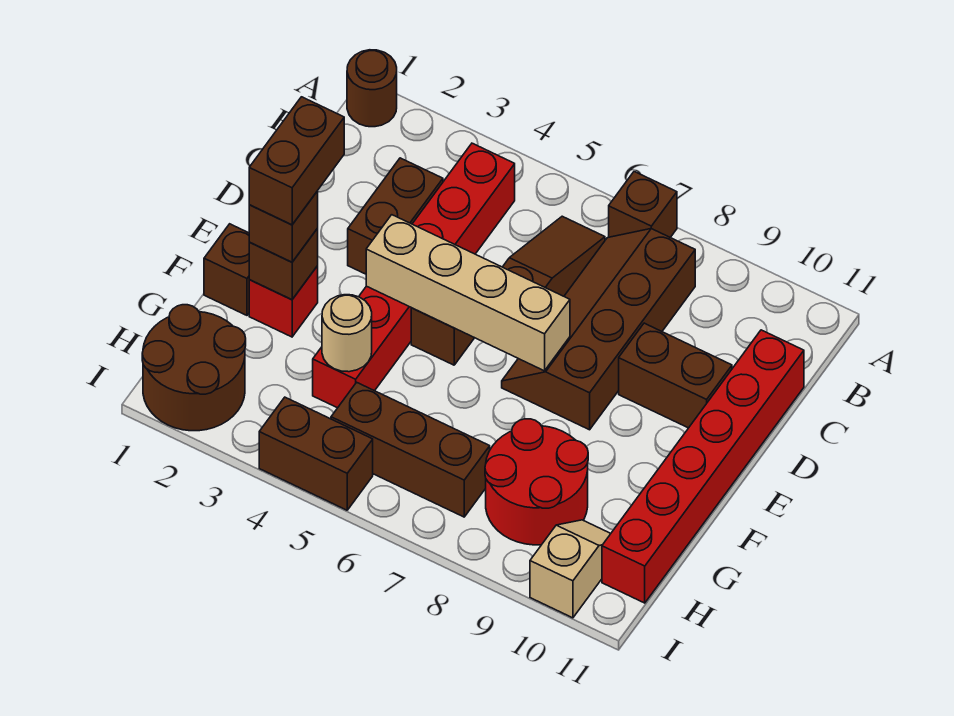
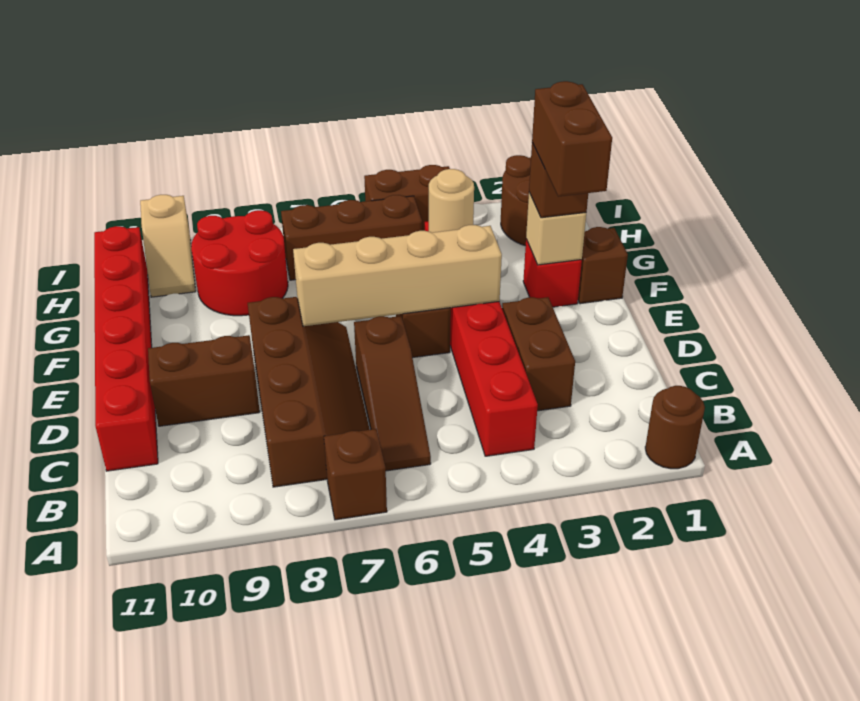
brown brick F2 level 2 -> tan brick F2 level 2

